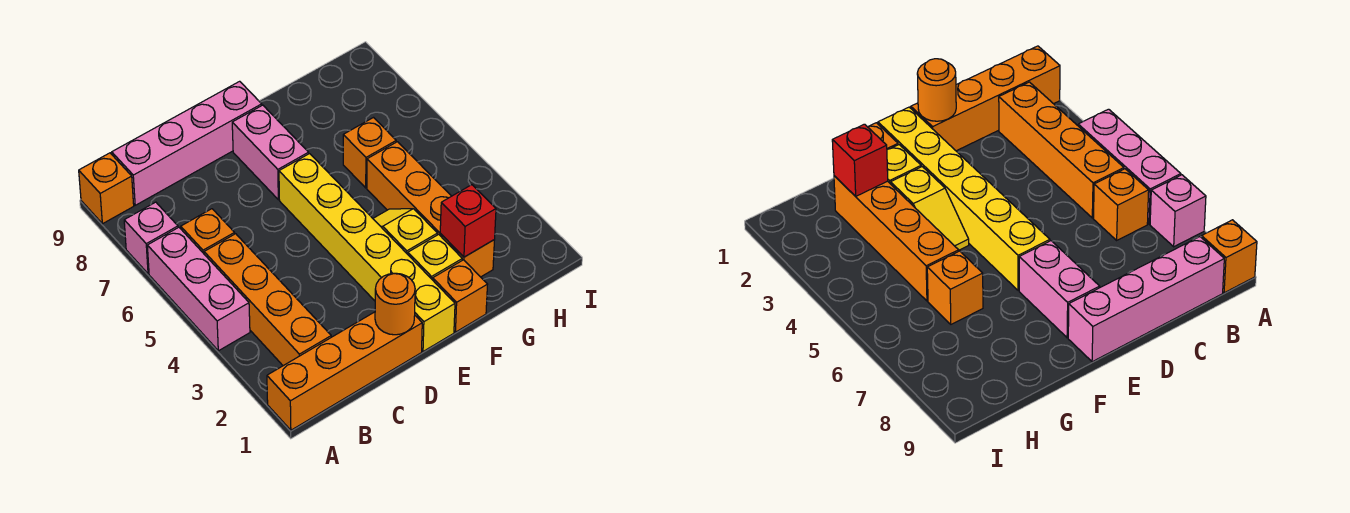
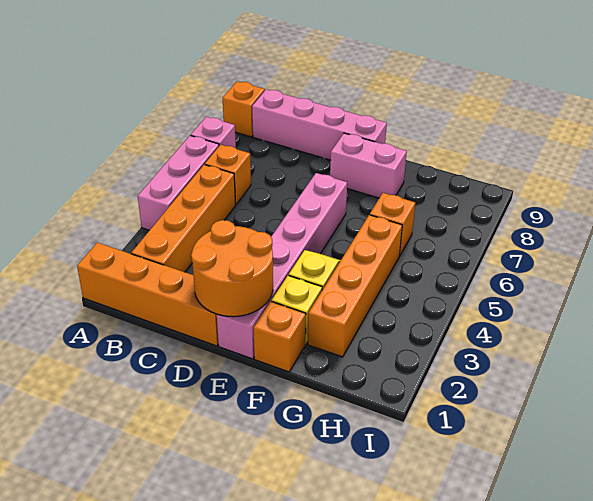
orange round brick D1 level 2 -> orange round brick D1:E2 level 2
yellow brick E1:E6 level 1 -> pink brick E1:E6 level 1
pink brick E7:E8 level 1 -> pink brick E8:F8 level 1
red brick G2 level 2 -> none

